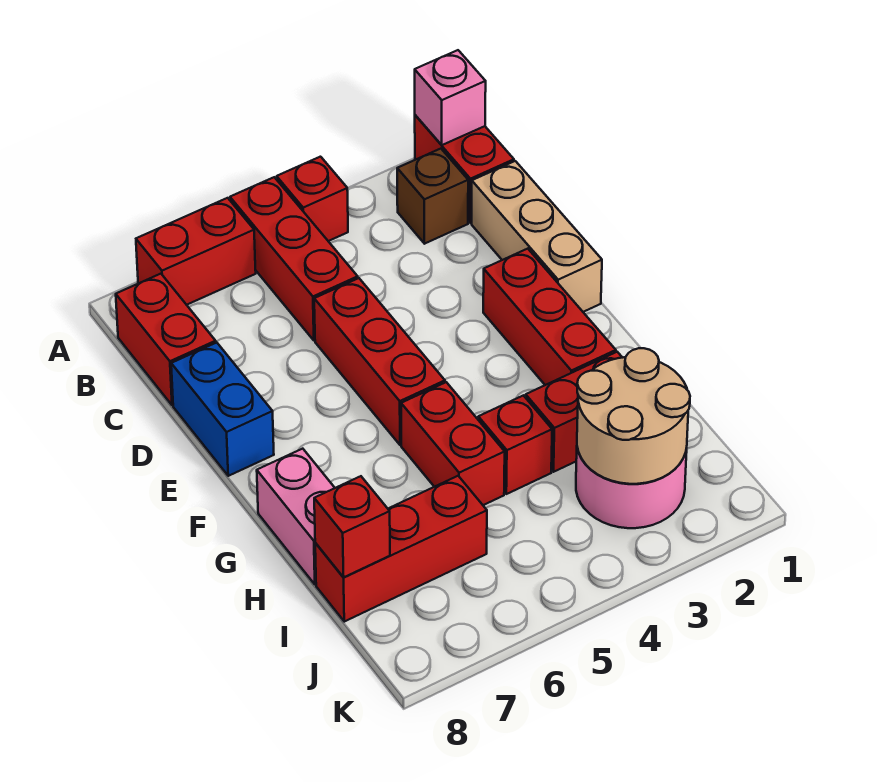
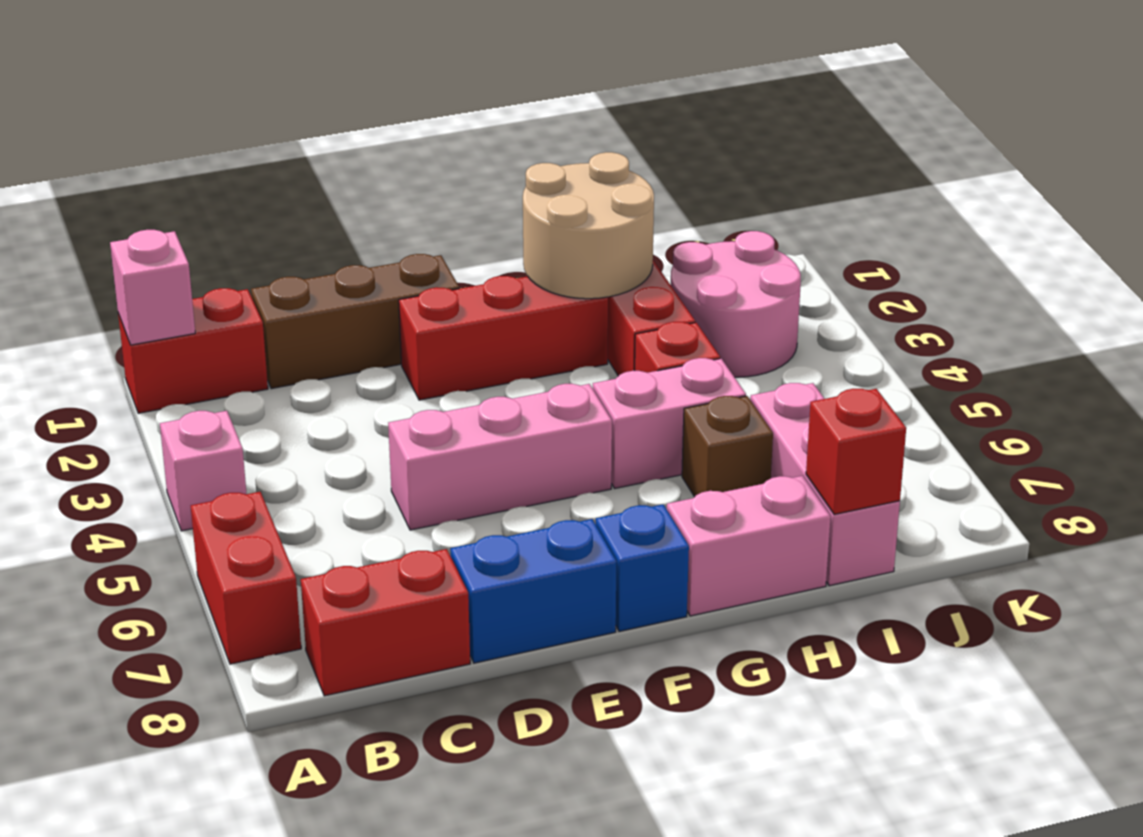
red brick A4 level 1 -> pink brick A4 level 1
red brick A5:C5 level 1 -> none
brown brick B2 level 1 -> brown brick H6 level 1
tan brick C1:E1 level 1 -> brown brick C1:E1 level 1
red brick D5:F5 level 1 -> pink brick D5:F5 level 1
none -> blue brick F8 level 1
red brick G5:H5 level 1 -> pink brick G5:H5 level 1
tan round brick I2:J3 level 2 -> tan round brick G1:H2 level 2
red brick I6:I8 level 1 -> pink brick I6:I8 level 1

